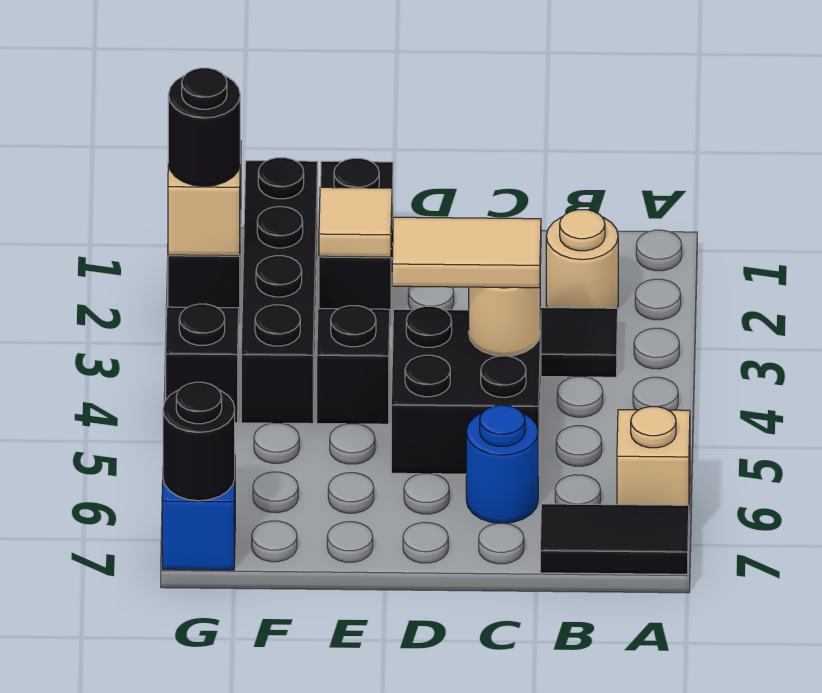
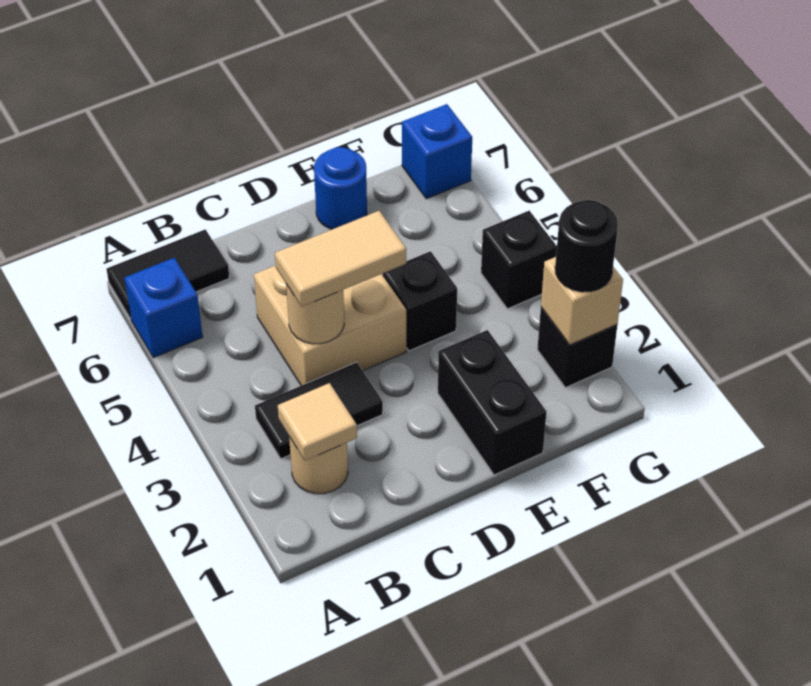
tan brick A6 level 1 -> blue brick A6 level 1
black brick C4:D5 level 1 -> tan brick C4:D5 level 1
blue round brick C6 level 1 -> blue round brick E7 level 1
tan tile E2 level 2 -> tan tile B2 level 2
black brick F1:F4 level 1 -> none
black round brick G7 level 2 -> none

